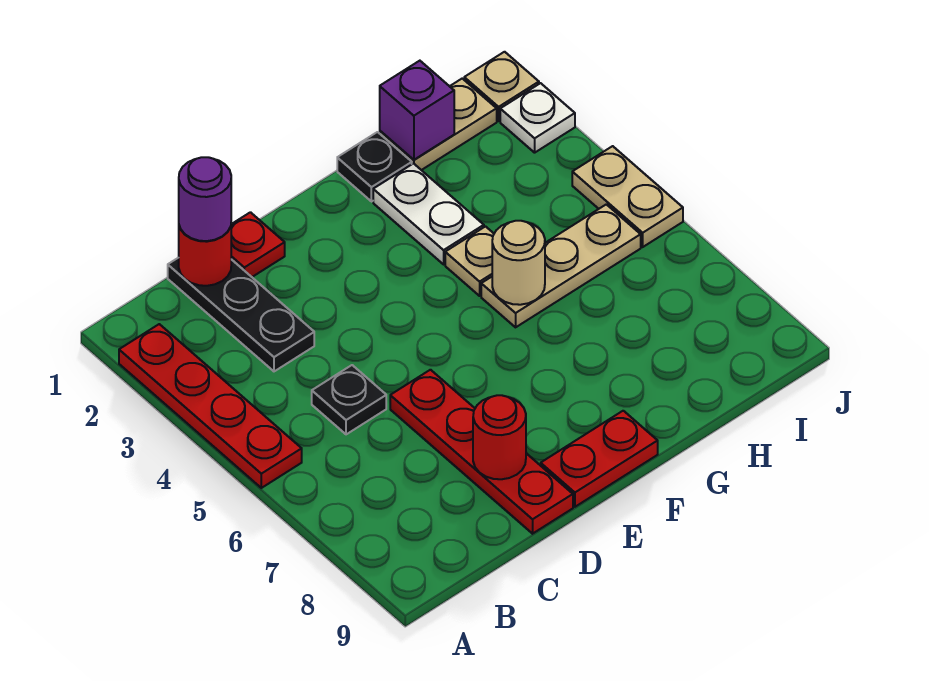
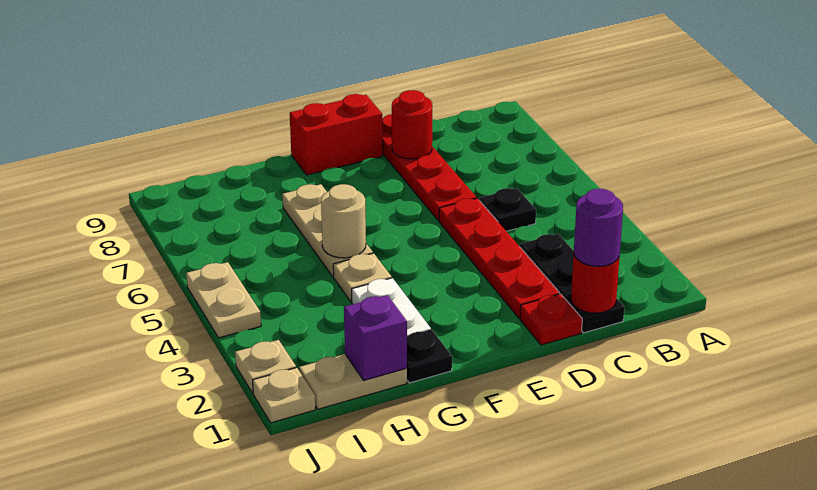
red plate A2:A5 level 1 -> red plate D2:D5 level 1
red plate E9:F9 level 1 -> red brick E9:F9 level 1
tan plate G5:I5 level 1 -> tan plate G5:G7 level 1
white plate J2 level 1 -> tan plate J2 level 1

